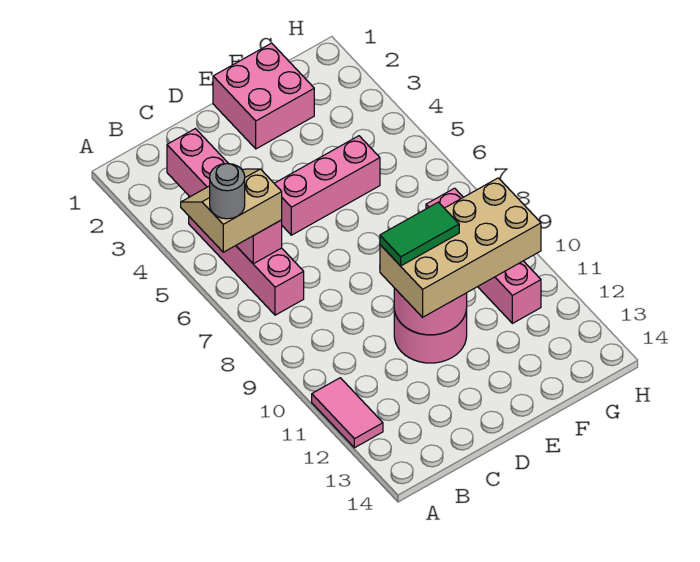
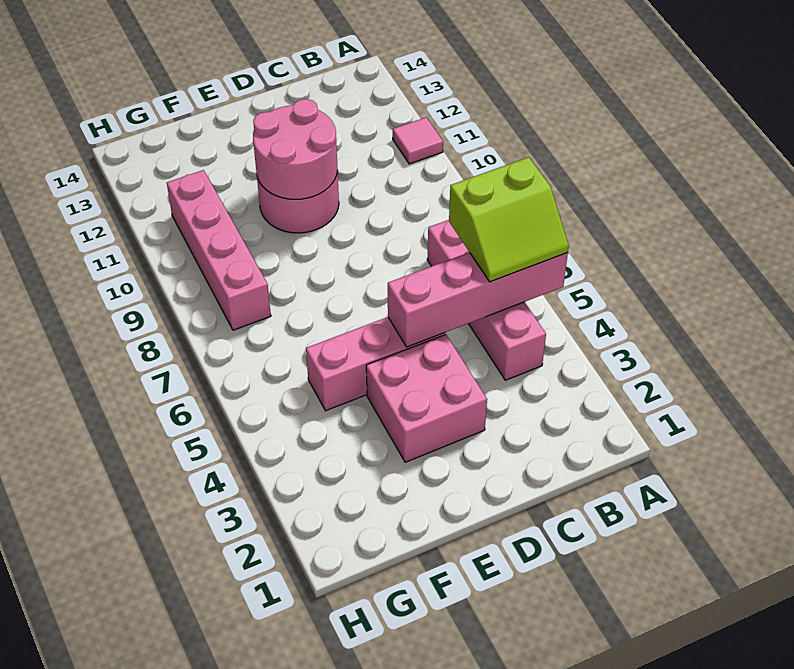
tan slope A5:B6 level 3 top 6 -> lime slope A5:B6 level 3 top 6
grey round brick A6 level 4 -> none
pink tile A11:A12 level 1 -> pink tile A11 level 1
pink brick B3:B6 level 2 -> pink brick A5:D5 level 2
tan brick D10:G11 level 3 -> none
green tile D10:E10 level 4 -> none
pink brick E1:F2 level 1 -> pink brick D3:E4 level 1

